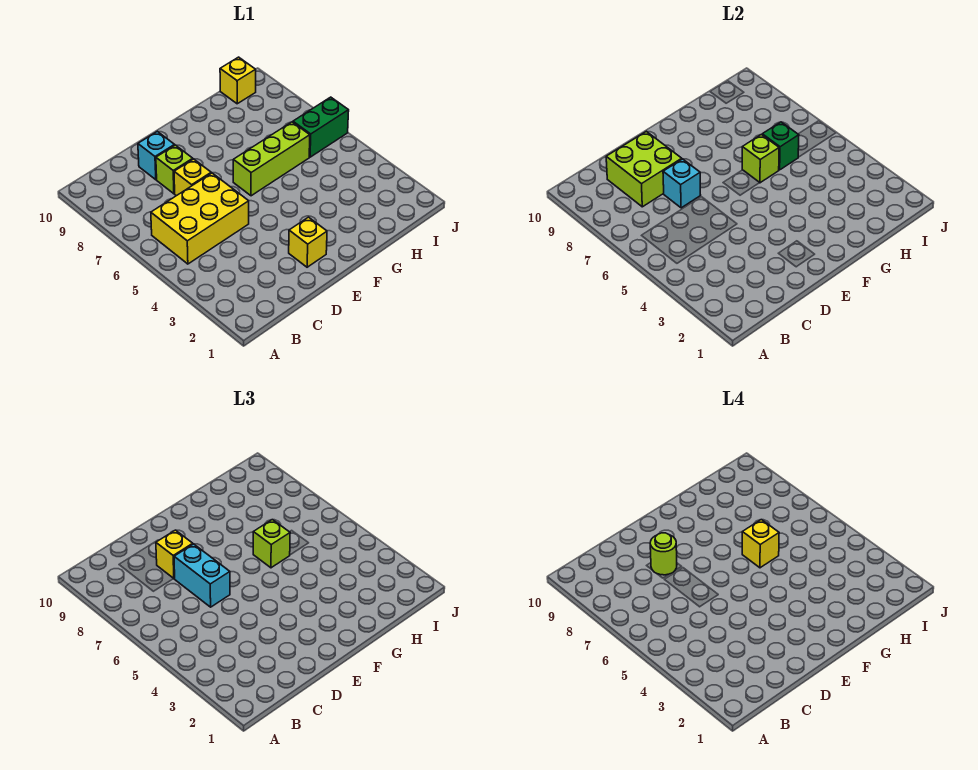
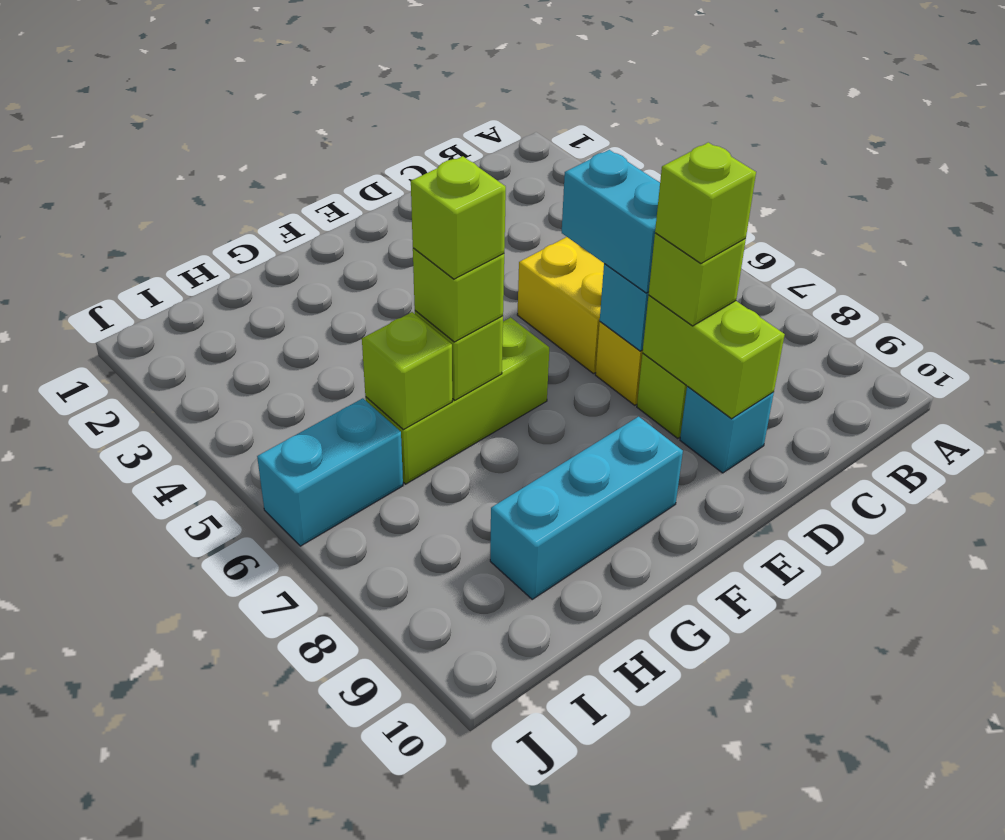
lime brick C8:D9 level 2 -> lime brick D8:D9 level 2
yellow brick D8 level 3 -> lime brick D8 level 3
lime round brick D8 level 4 -> lime brick D8 level 4
yellow brick E2 level 1 -> none
none -> cyan brick F9:H9 level 1
yellow brick G6 level 4 -> lime brick G6 level 4
green brick H6 level 2 -> lime brick H6 level 2
green brick I6:J6 level 1 -> cyan brick I6:J6 level 1
yellow brick I10 level 1 -> none

